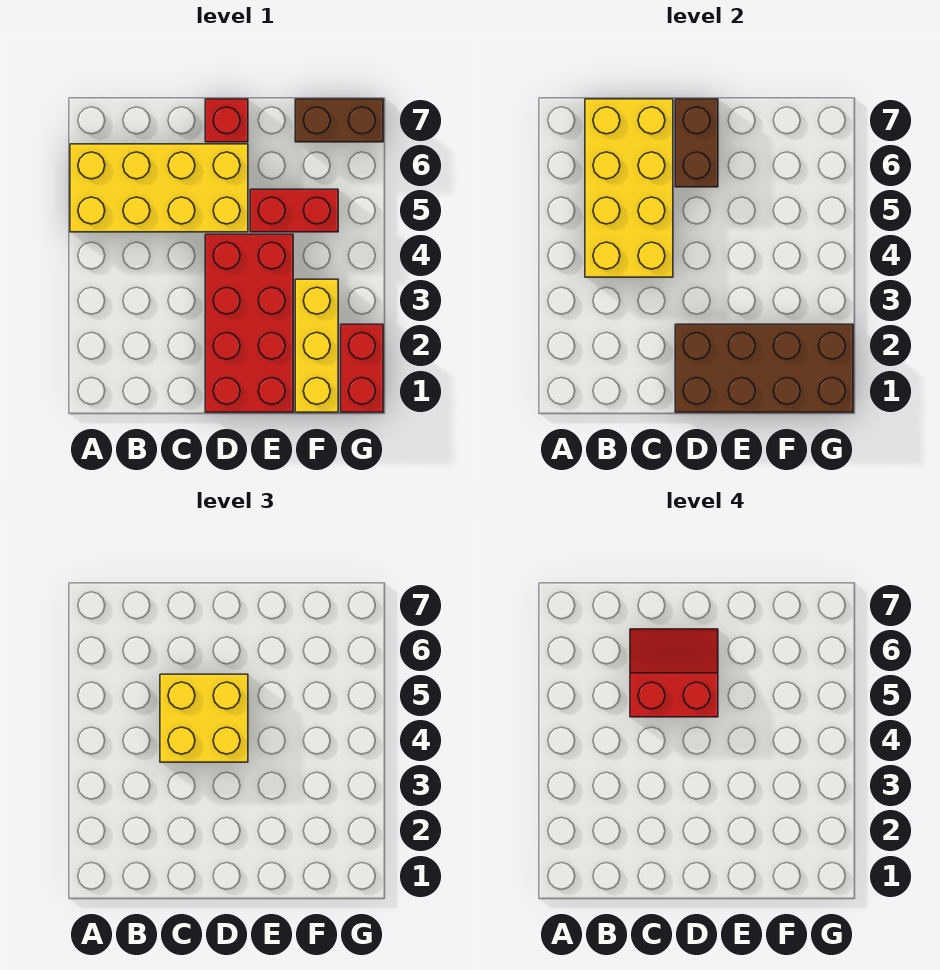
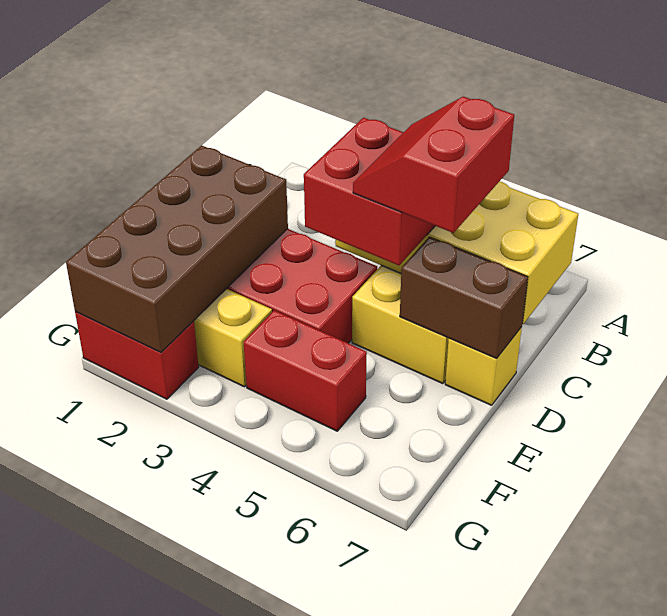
yellow brick C4:D5 level 3 -> red brick C4:D5 level 3
red slope C5:D6 level 4 top 5 -> red slope C5:D6 level 4 top 6
red brick D7 level 1 -> yellow brick D7 level 1
red brick E5:F5 level 1 -> red brick F4:F5 level 1
brown brick F7:G7 level 1 -> none

